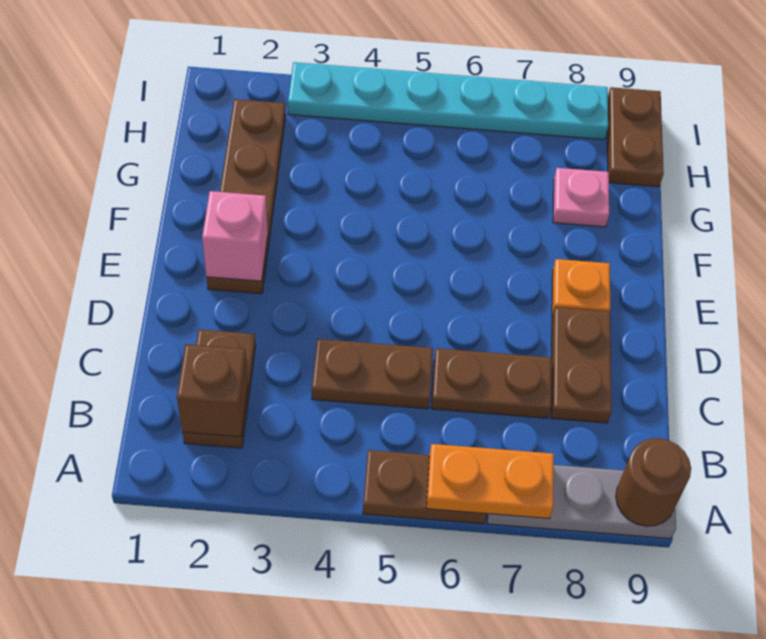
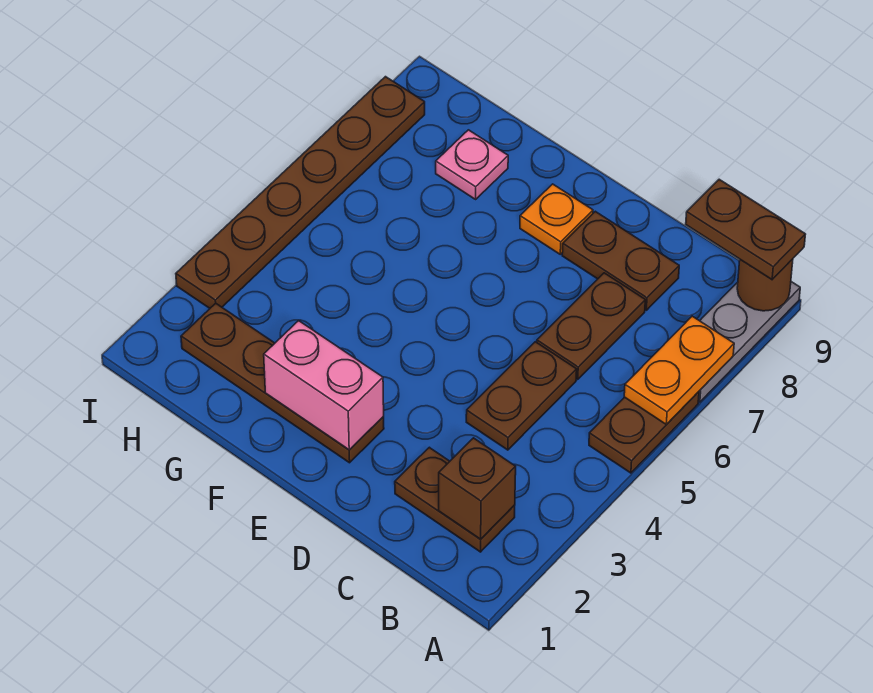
pink brick E2 level 2 -> pink brick E2:F2 level 2
brown plate H9:I9 level 1 -> brown plate A9:B9 level 3
cyan plate I3:I8 level 1 -> brown plate I3:I8 level 1

